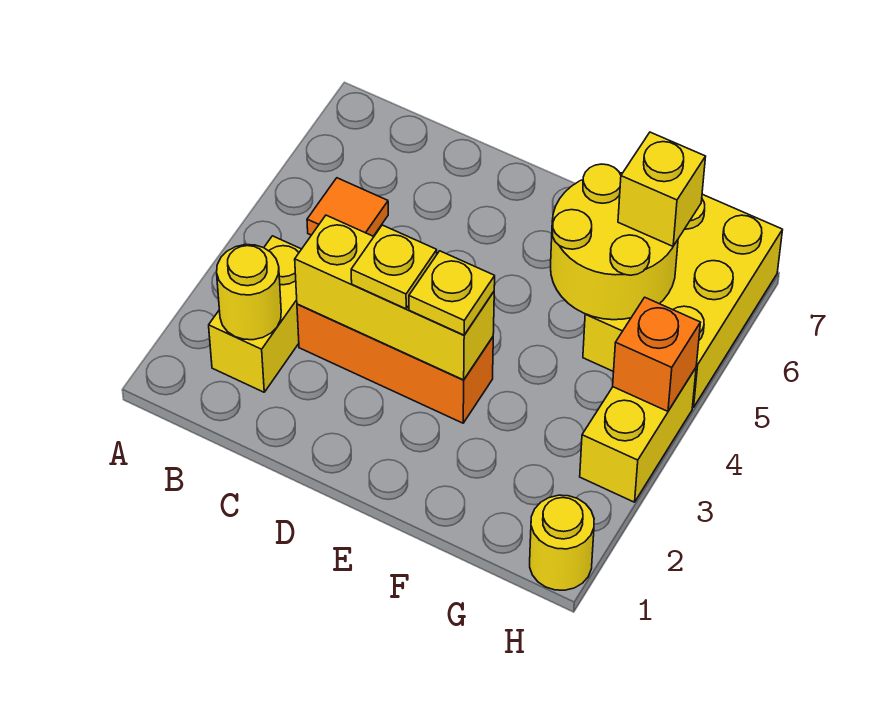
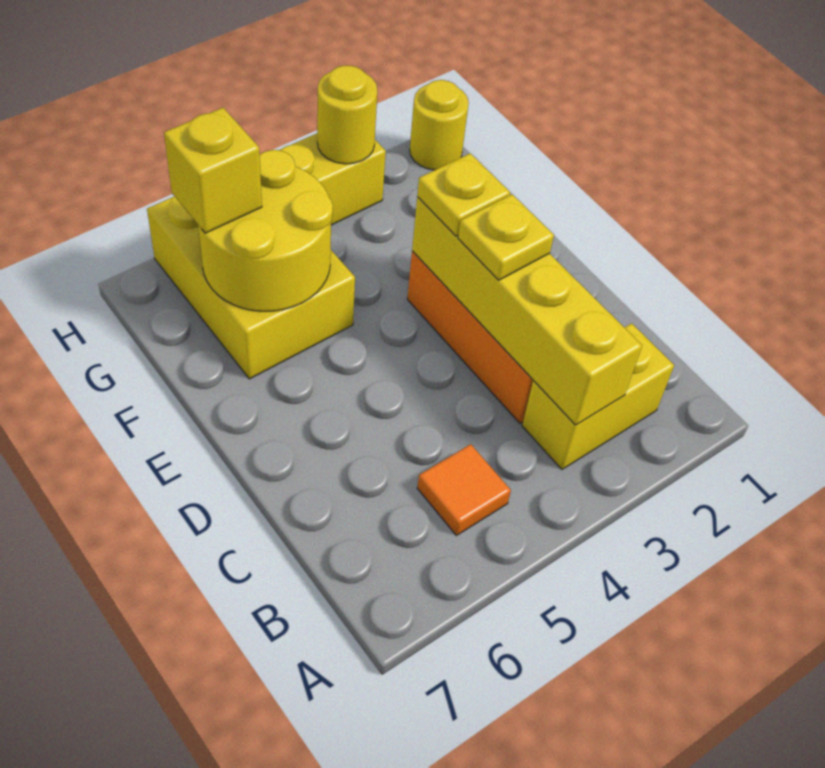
yellow round brick B2 level 2 -> yellow round brick H3 level 2
yellow brick C3:E3 level 2 -> yellow brick B3:E3 level 2
yellow brick G5:H7 level 1 -> yellow brick F5:H6 level 1
orange brick H4 level 2 -> none

